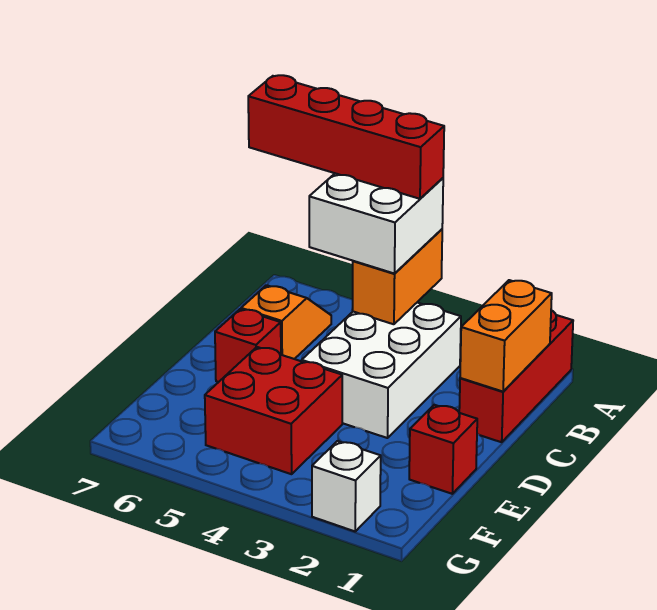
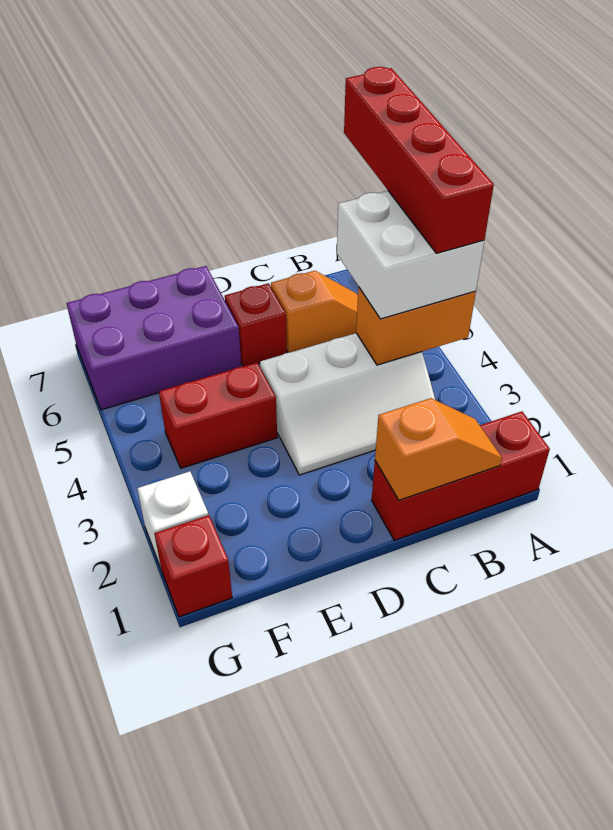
orange brick B1:C1 level 2 -> orange slope B1:C1 level 2 top C
white brick B3:D4 level 1 -> white slope B3:D4 level 1 top 4
red brick E1 level 1 -> red brick G1 level 1
red brick E4:F5 level 1 -> red brick E4:F4 level 1
none -> purple brick E6:G7 level 1

